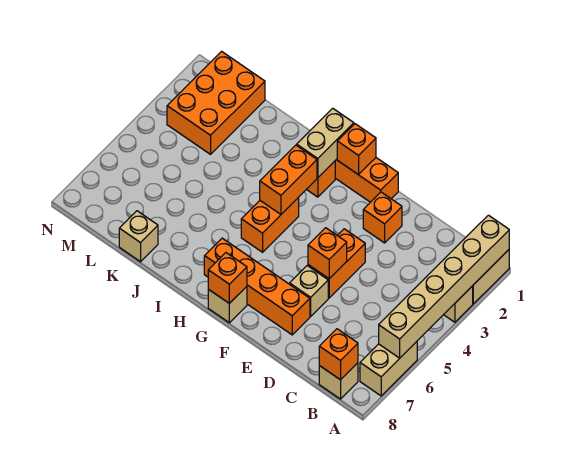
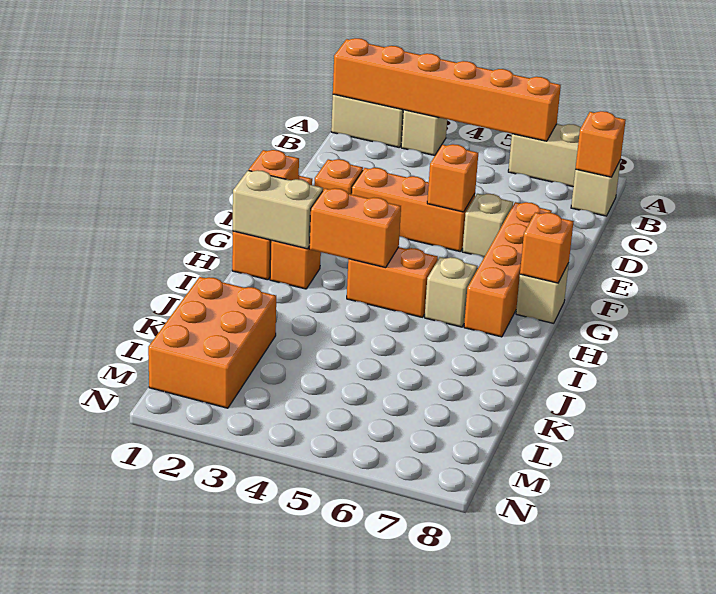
tan brick A1:A6 level 2 -> orange brick A1:A6 level 2
orange brick E4:E5 level 1 -> orange brick E3:E5 level 1
tan brick K8 level 1 -> tan brick H6 level 1
orange brick L1:M3 level 1 -> orange brick K1:M2 level 1

